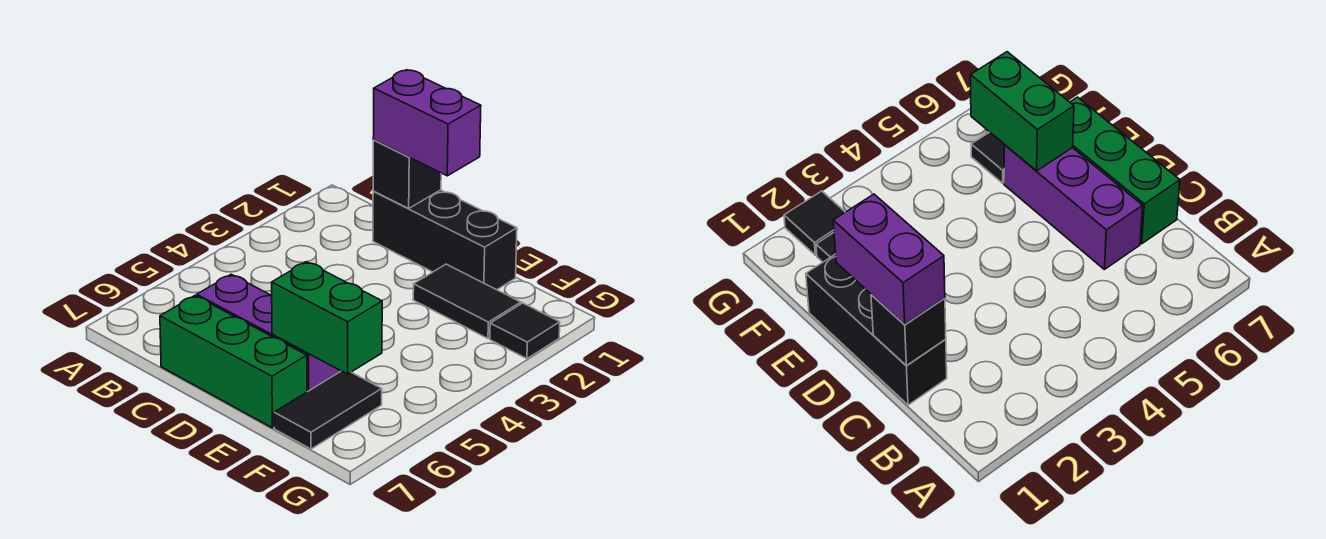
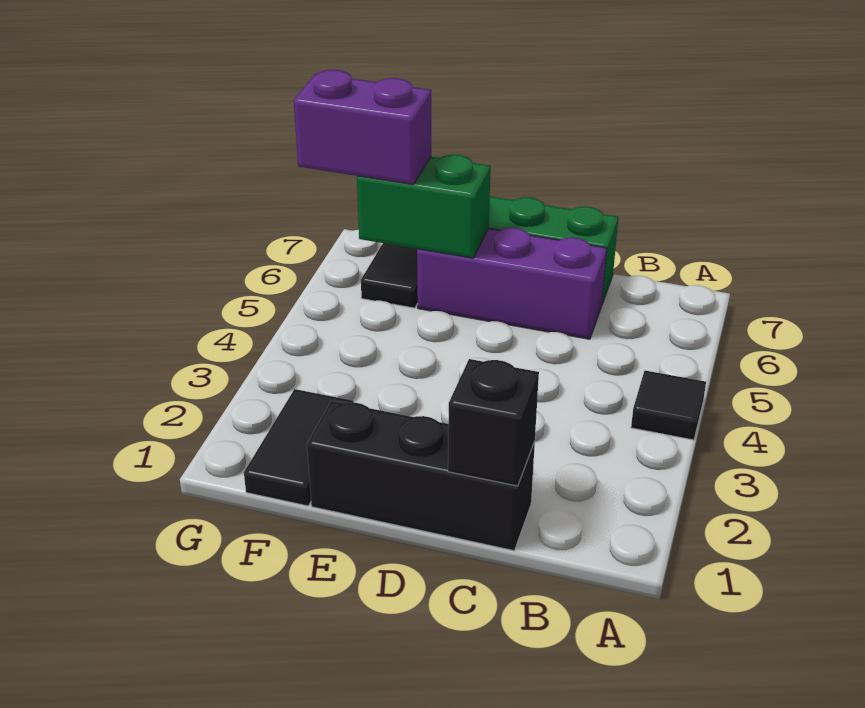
purple brick C1:D1 level 3 -> purple brick F6:G6 level 3
black tile E2:F2 level 1 -> black tile F1:F2 level 1
black tile G2 level 1 -> black tile A4 level 1

